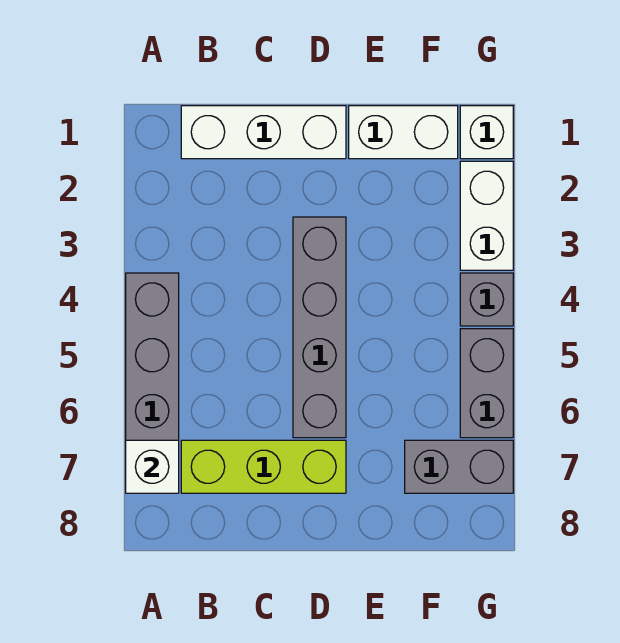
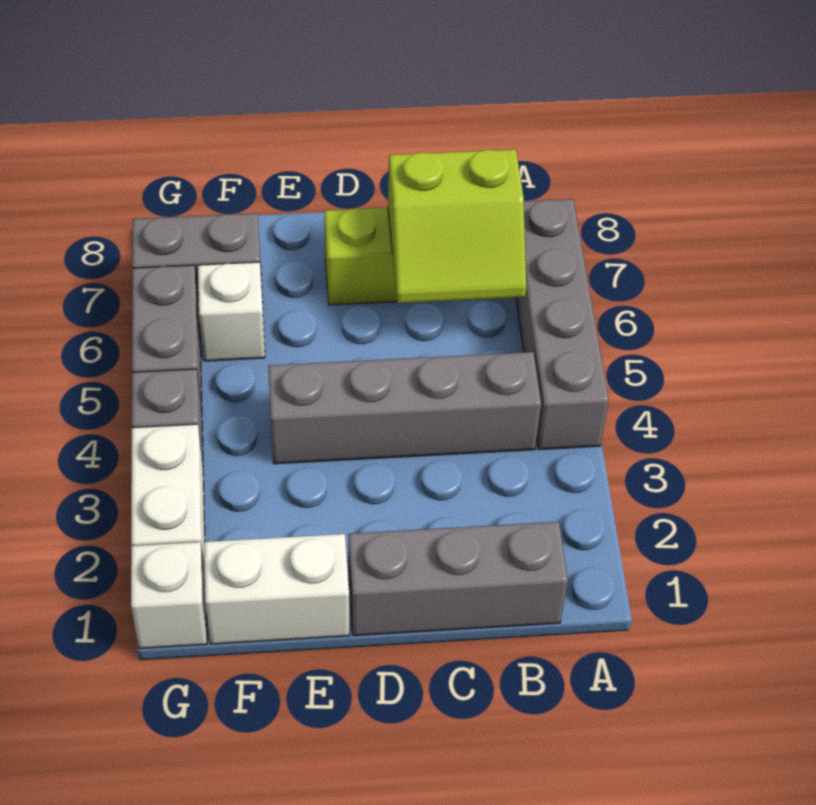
white brick A7 level 2 -> white brick F6 level 1
white brick B1:D1 level 1 -> grey brick B1:D1 level 1
none -> lime slope B6:C7 level 2 top 7
grey brick D3:D6 level 1 -> grey brick B4:E4 level 1

